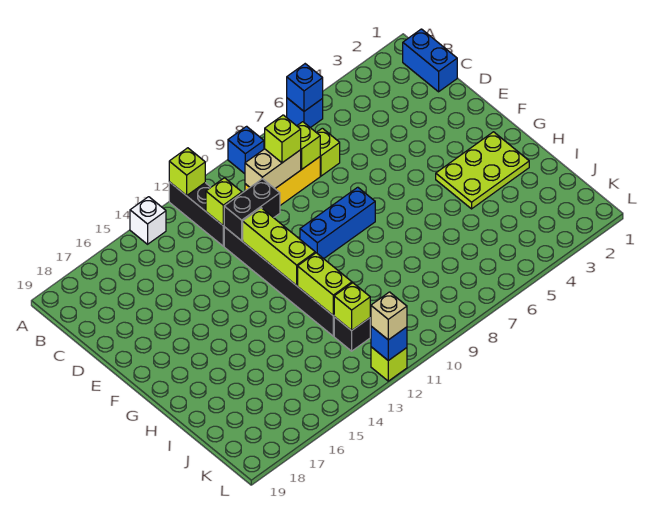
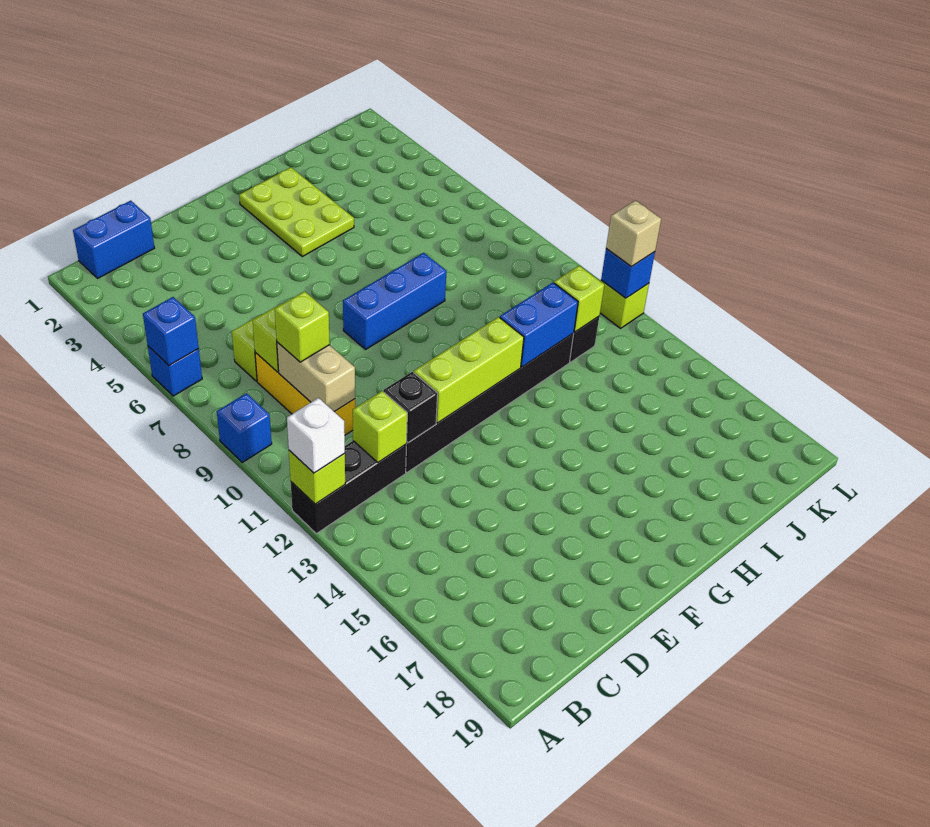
white brick A14 level 1 -> white brick A12 level 3
black brick D11:D12 level 2 -> black brick D12 level 2
blue brick F8:F10 level 1 -> blue brick F8:H8 level 1
lime brick H12:I12 level 2 -> blue brick H12:I12 level 2

